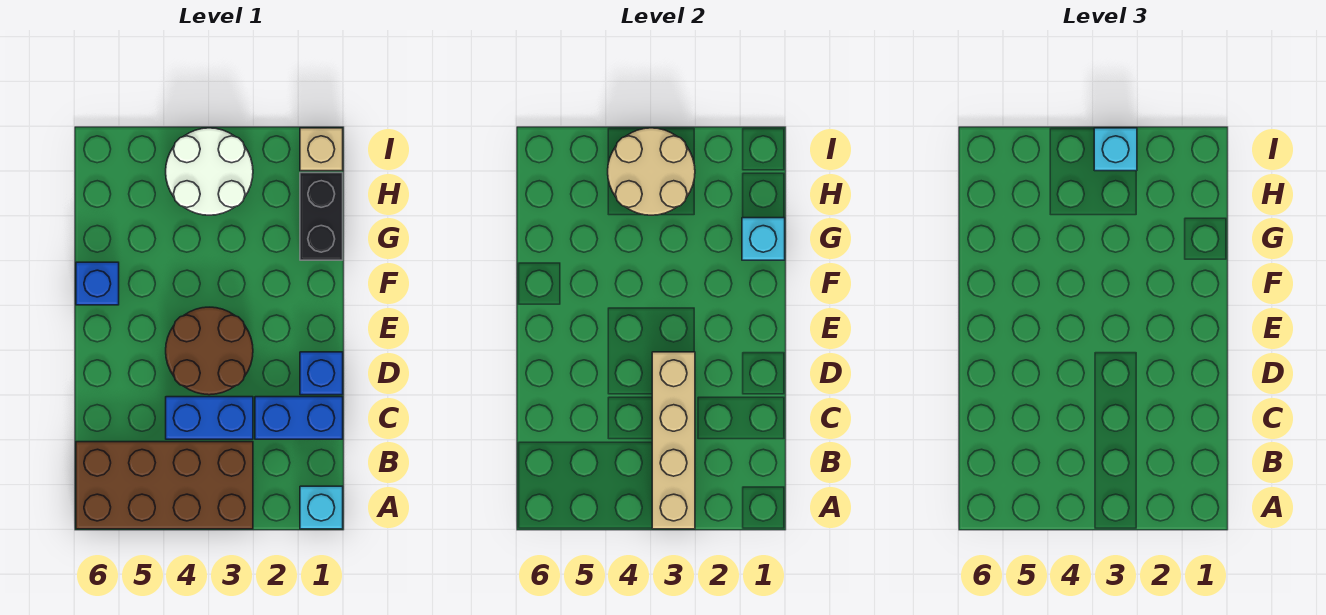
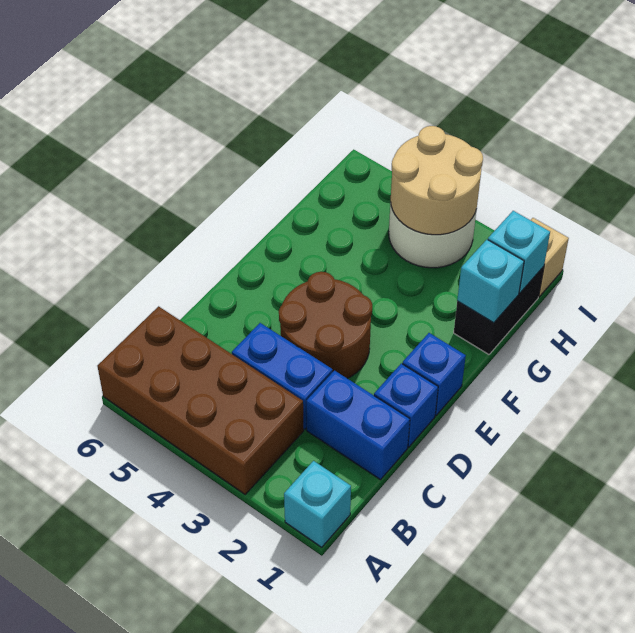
tan brick A3:D3 level 2 -> none
blue brick F6 level 1 -> blue brick E1 level 1
cyan brick I3 level 3 -> cyan brick H1 level 2

